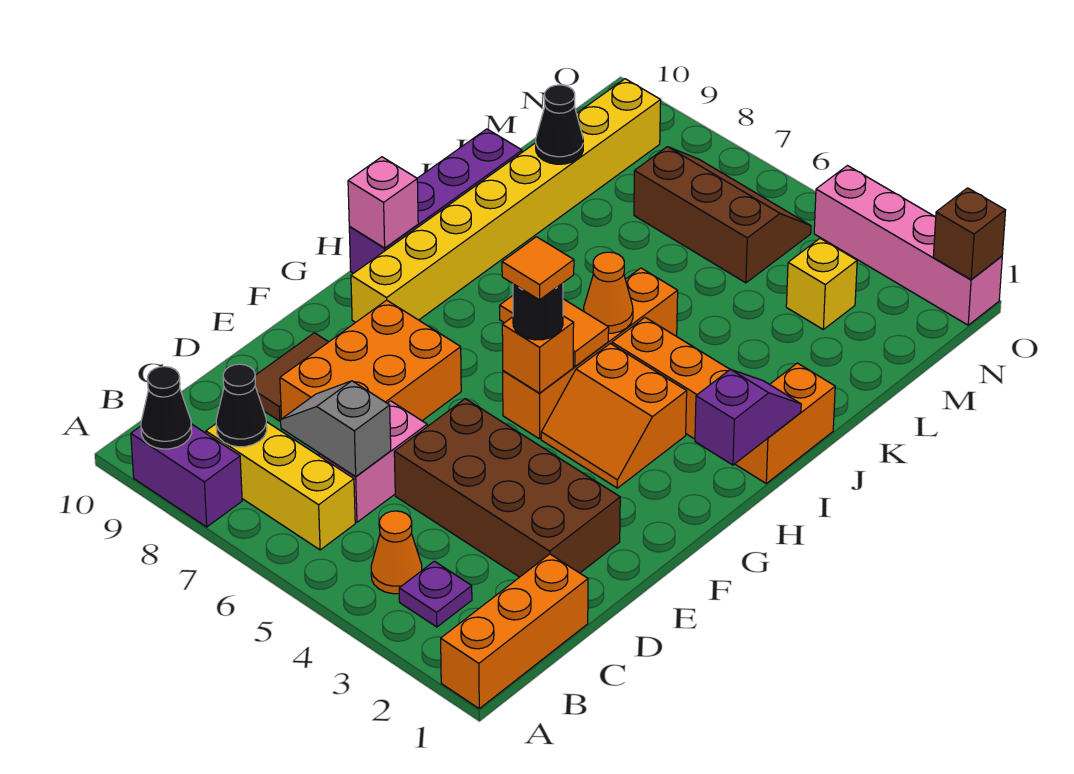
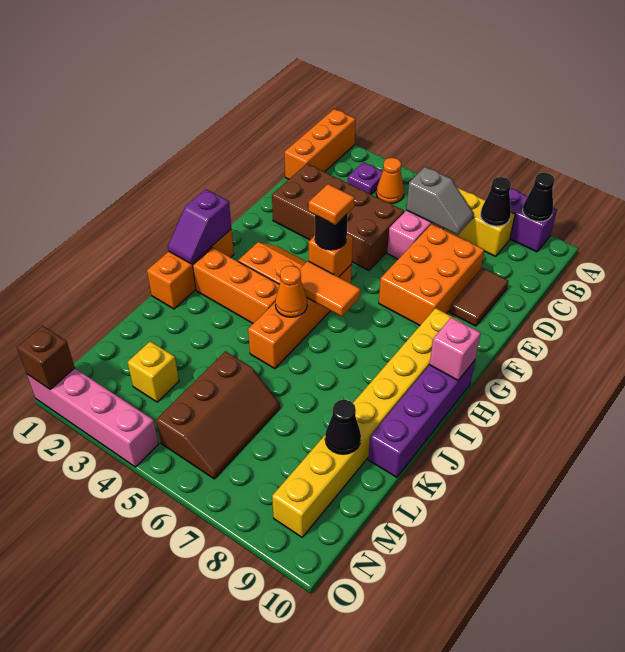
orange brick I1:J1 level 1 -> orange brick H1:J1 level 1
brown slope M5:N7 level 1 top M -> brown slope L5:N6 level 1 top 5

